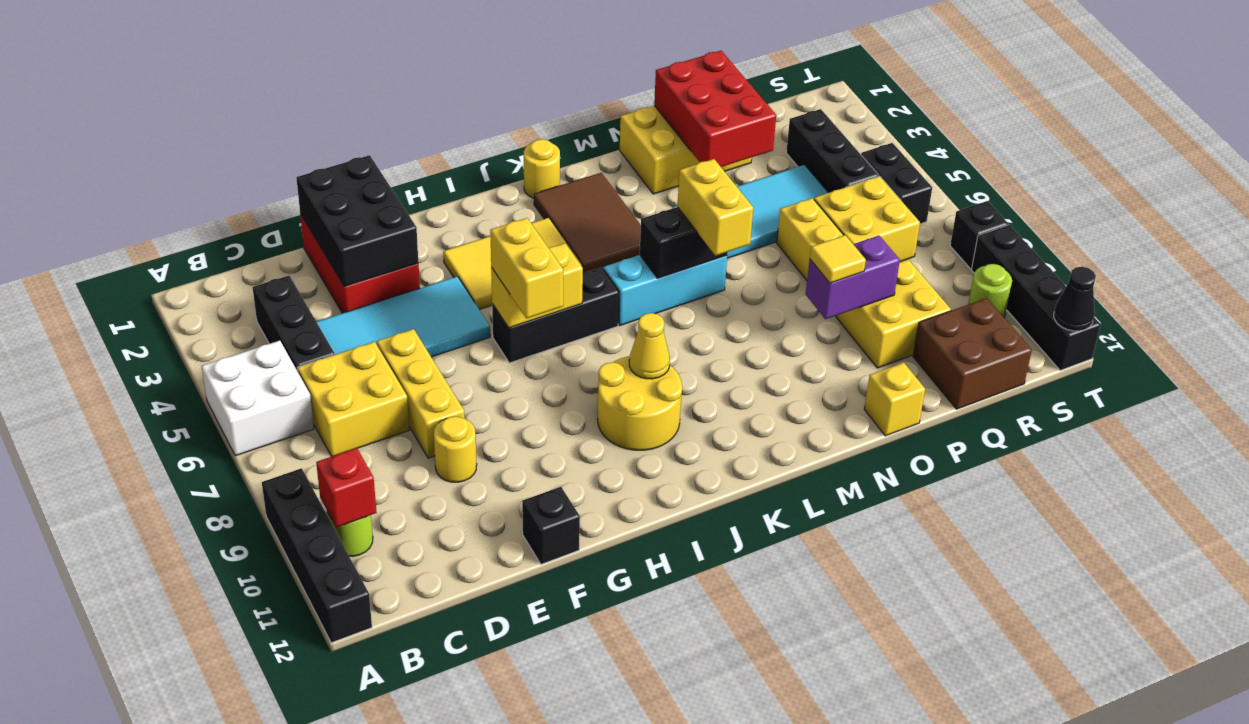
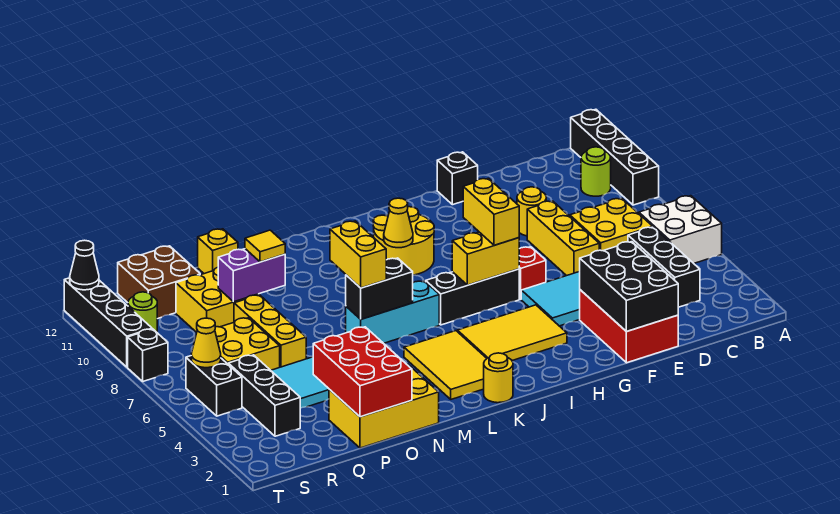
red brick B10 level 2 -> red brick G6 level 1
brown tile K2:L4 level 1 -> yellow tile K2:L4 level 1
none -> yellow cone S6 level 2

